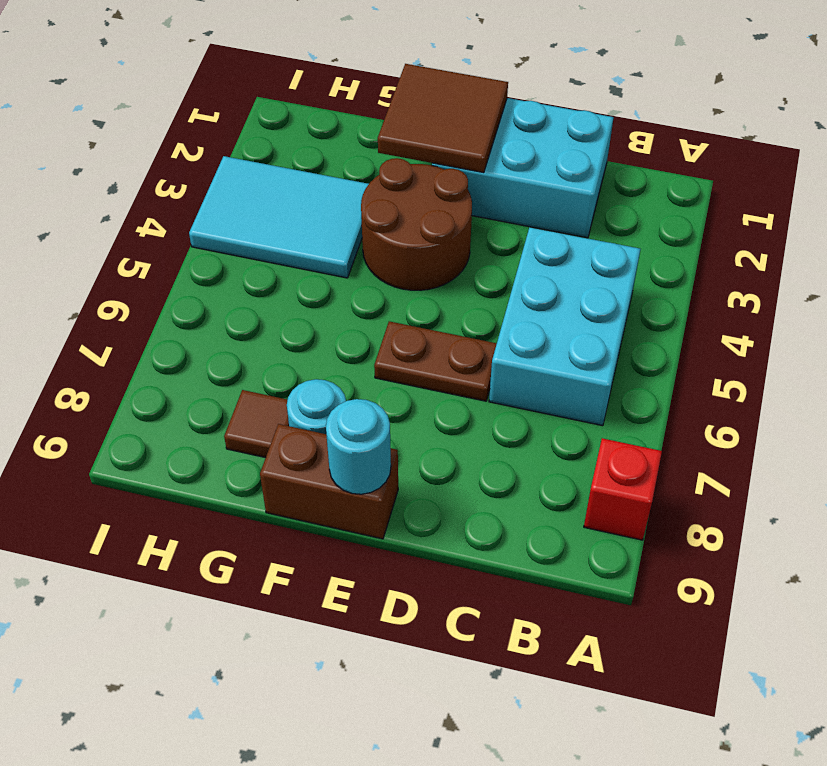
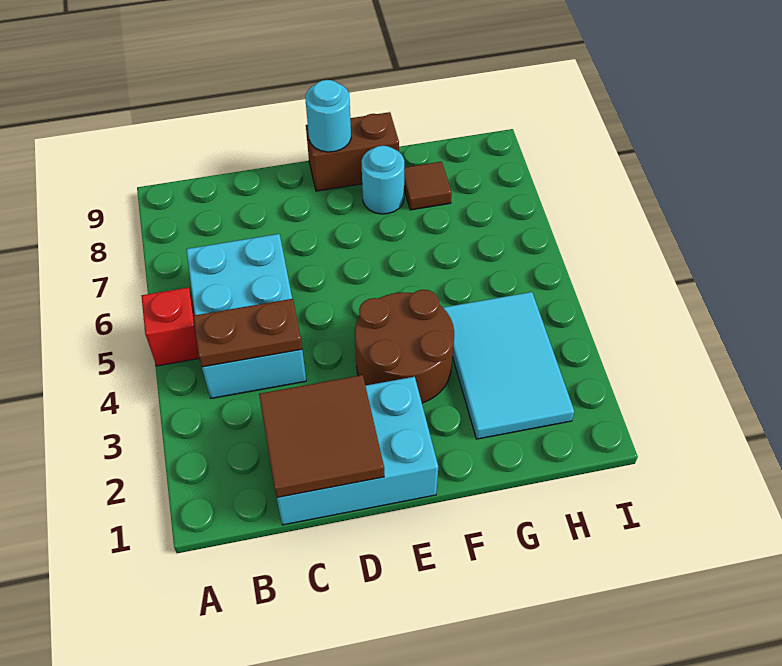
red brick A8 level 1 -> red brick A5 level 1
brown plate D6:E6 level 1 -> brown plate B4:C4 level 2
brown tile E1:F2 level 2 -> brown tile C1:D2 level 2
cyan tile G3:I4 level 1 -> cyan tile G2:H4 level 1

